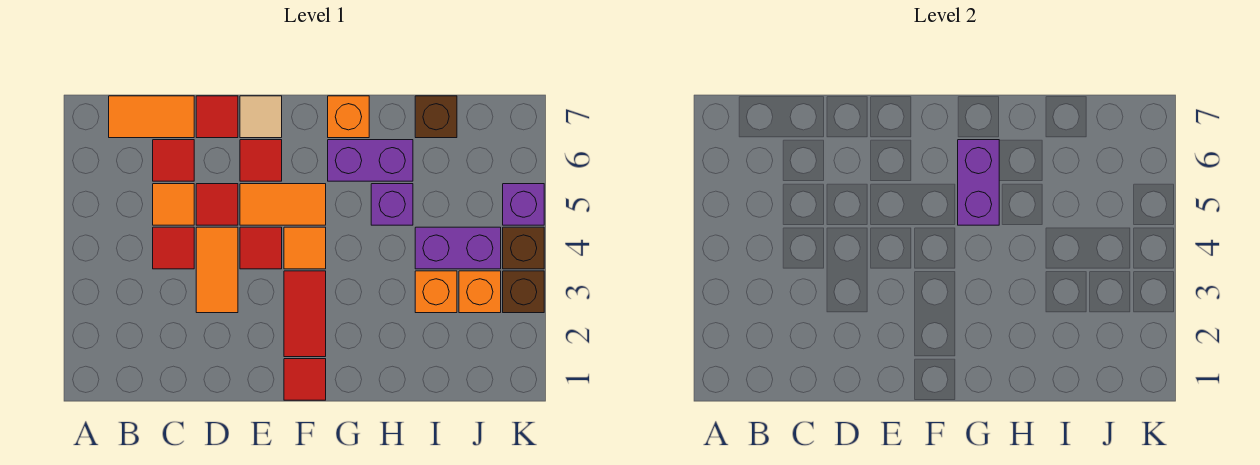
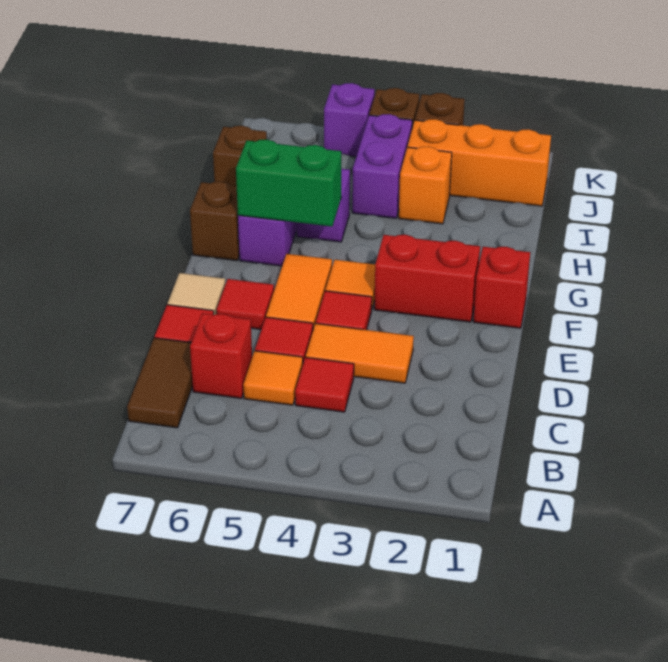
orange tile B7:C7 level 1 -> brown tile B7:C7 level 1
red tile C6 level 1 -> red brick C6 level 1
red tile F1 level 1 -> red brick F1 level 1
red tile F2:F3 level 1 -> red brick F2:F3 level 1
purple brick G5:G6 level 2 -> green brick G5:G6 level 2
orange brick G7 level 1 -> brown brick G7 level 1
orange brick J3 level 1 -> orange brick J1:J3 level 1

